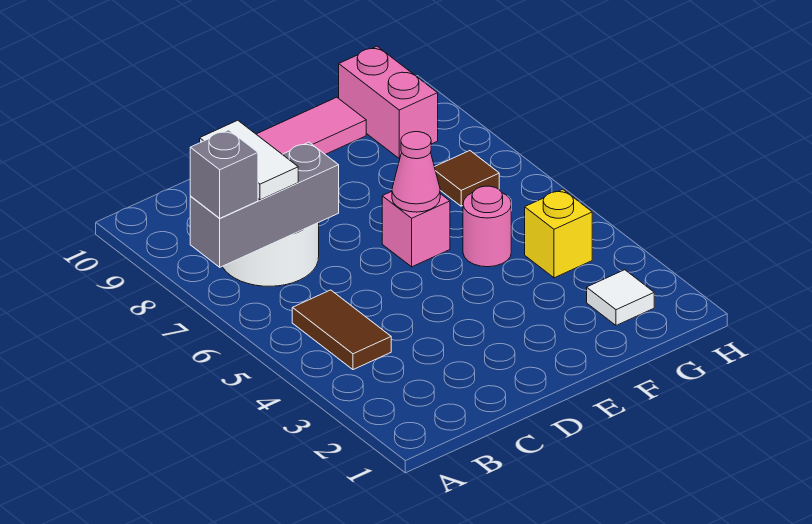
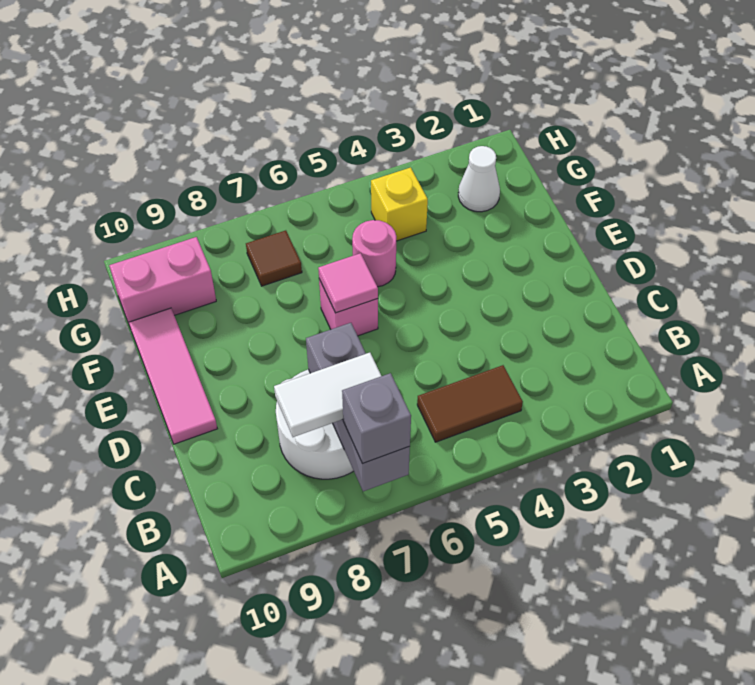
pink cone E6 level 2 -> pink tile E6 level 2
white tile G2 level 1 -> white cone G2 level 1

